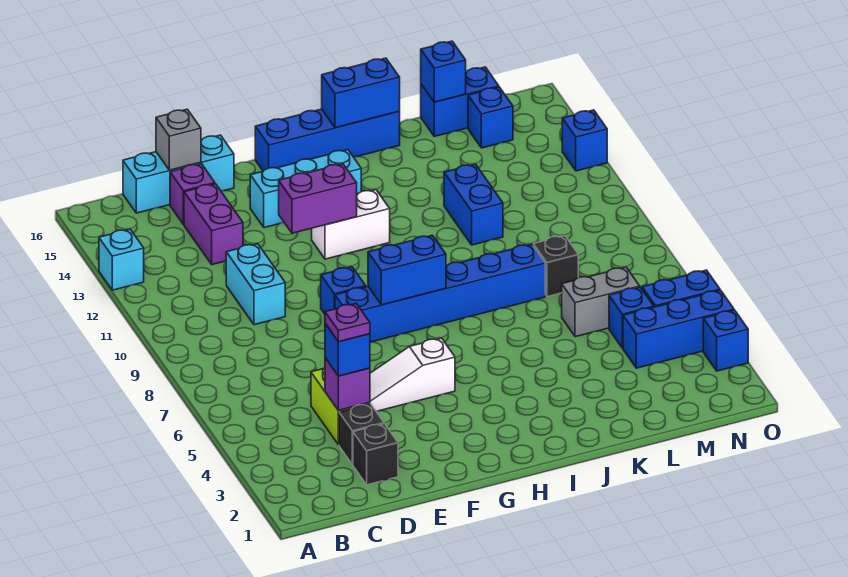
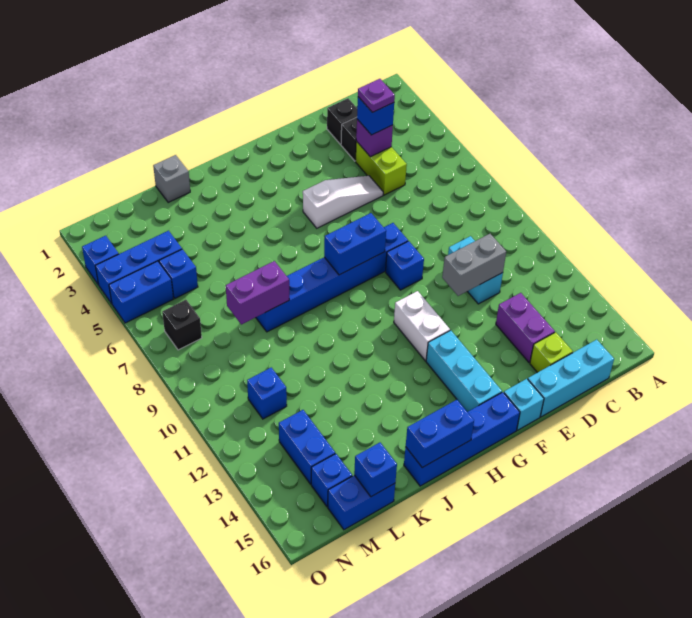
cyan brick A13 level 1 -> cyan brick F16 level 1
purple brick D15 level 1 -> lime brick D15 level 1
grey brick D16 level 2 -> grey brick K1 level 1
purple brick F12:G12 level 2 -> purple brick K8:L8 level 2
cyan brick F14:H14 level 1 -> cyan brick G13:G15 level 1
white brick G12:H12 level 1 -> white brick G11:G12 level 1
blue brick K11:K12 level 1 -> blue brick M13:M14 level 1
grey brick L6:M6 level 1 -> grey brick D11:E11 level 2
black brick L8 level 1 -> black brick N7 level 1
blue brick O13 level 1 -> blue brick M11 level 1

